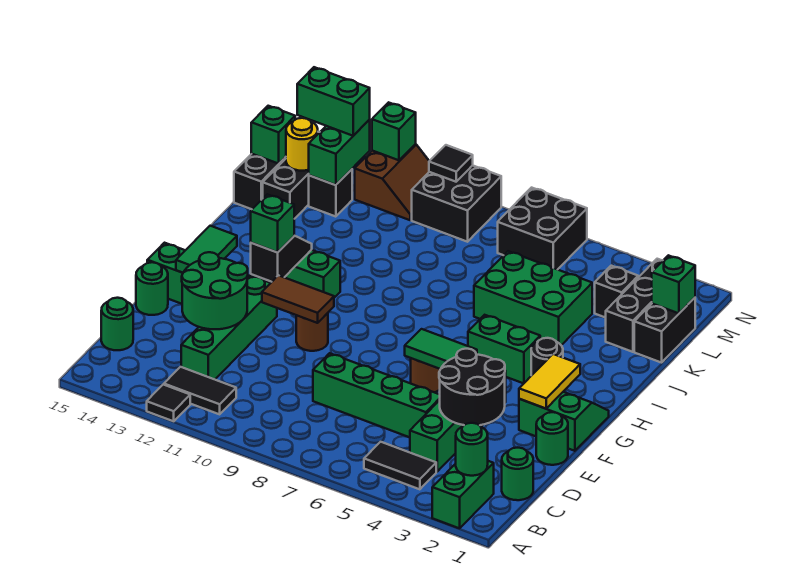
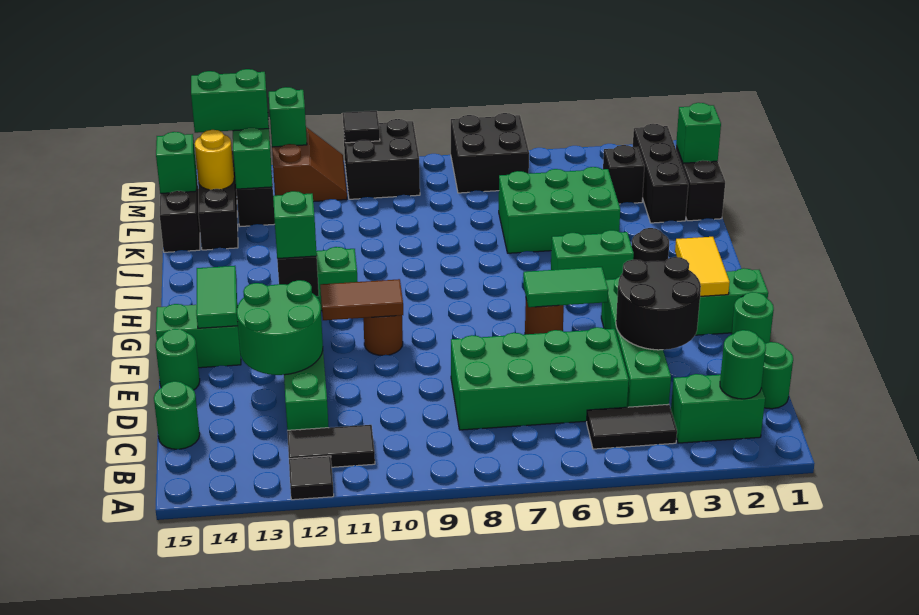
green brick A2:B2 level 1 -> green brick B2:B3 level 1
green brick D5:D8 level 1 -> green brick C5:D8 level 1

